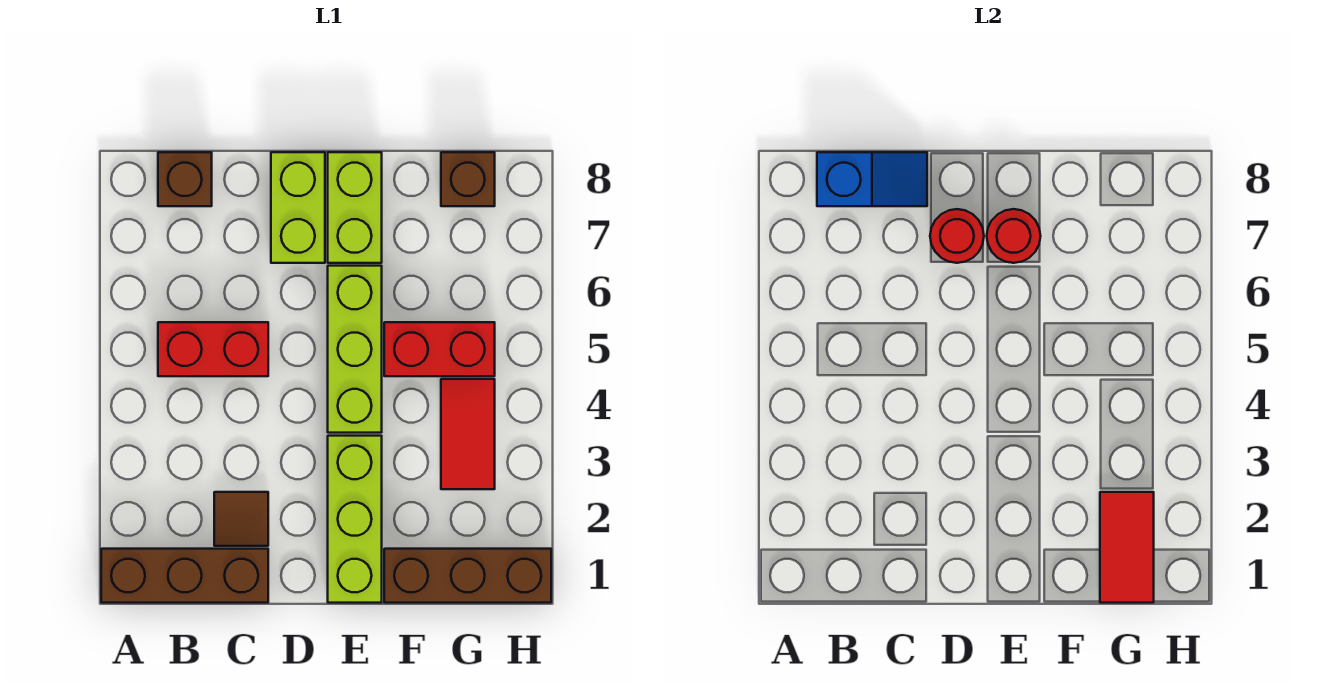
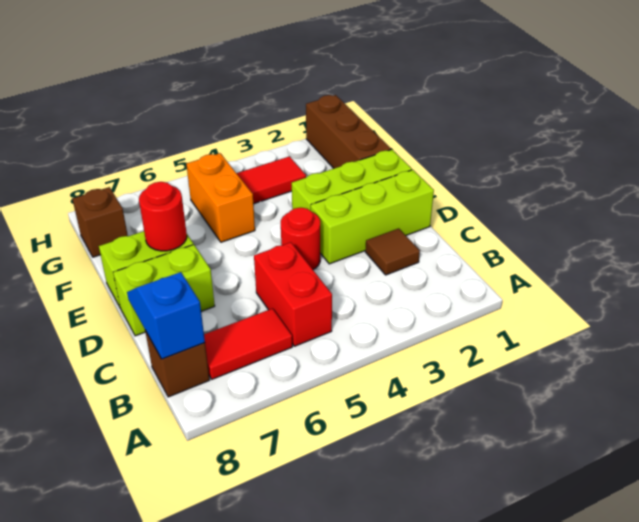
brown brick A1:C1 level 1 -> none
red round brick D7 level 2 -> red round brick D4 level 1
lime brick E4:E6 level 1 -> lime brick D1:D3 level 1
red brick F5:G5 level 1 -> orange brick F5:G5 level 1
red tile G1:G2 level 2 -> red tile B6:B7 level 1

